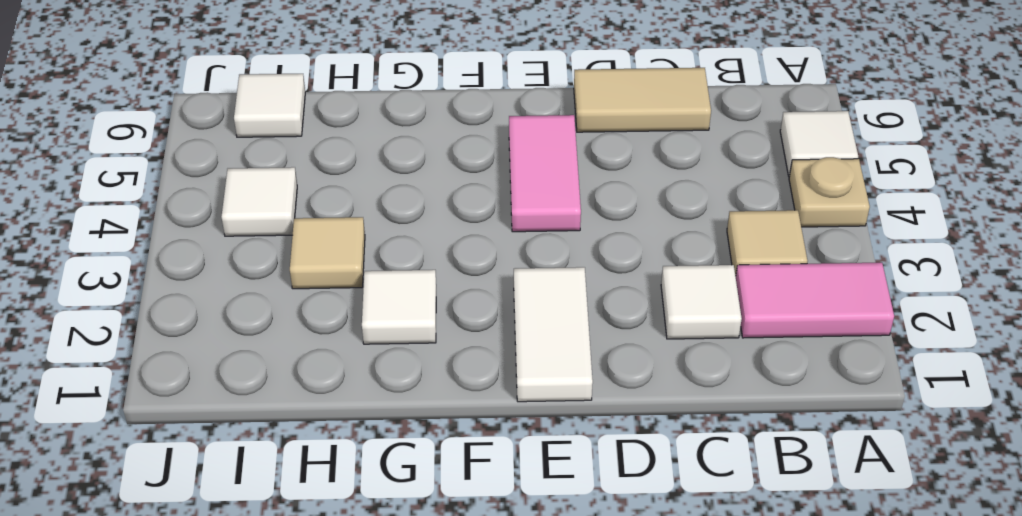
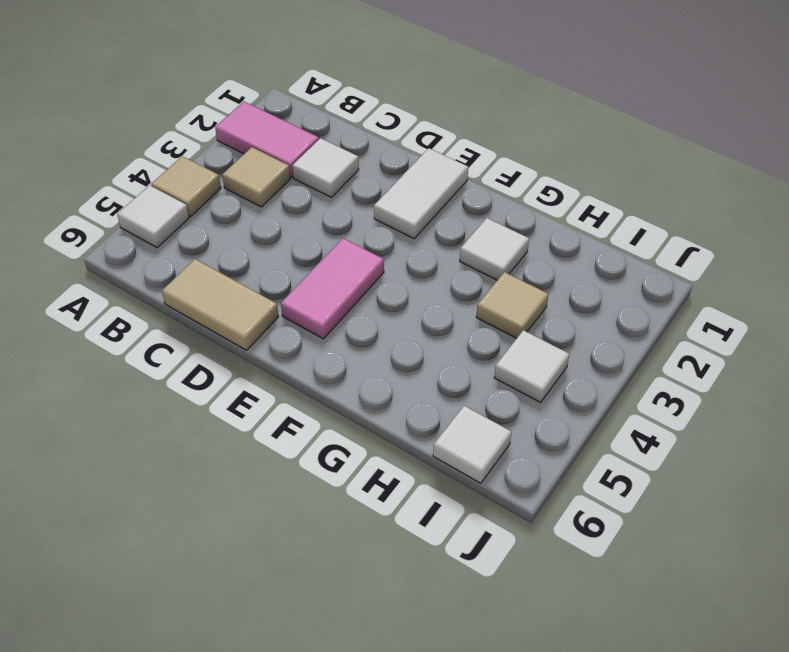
tan plate A4 level 1 -> tan tile A4 level 1

